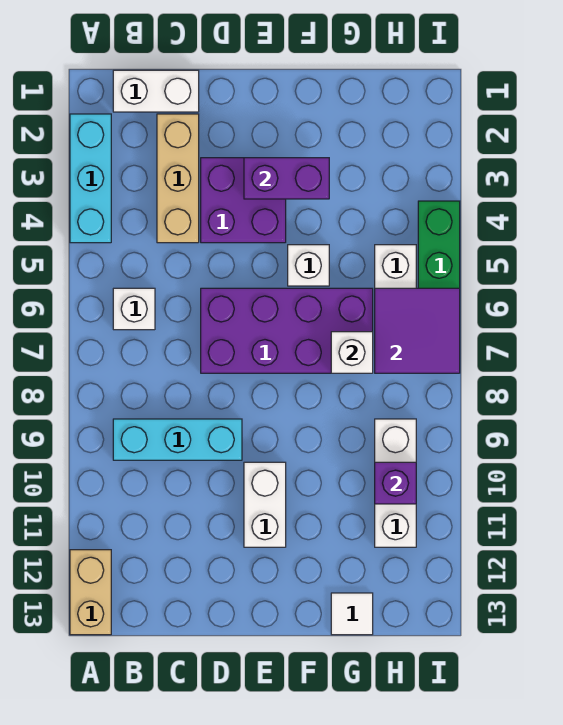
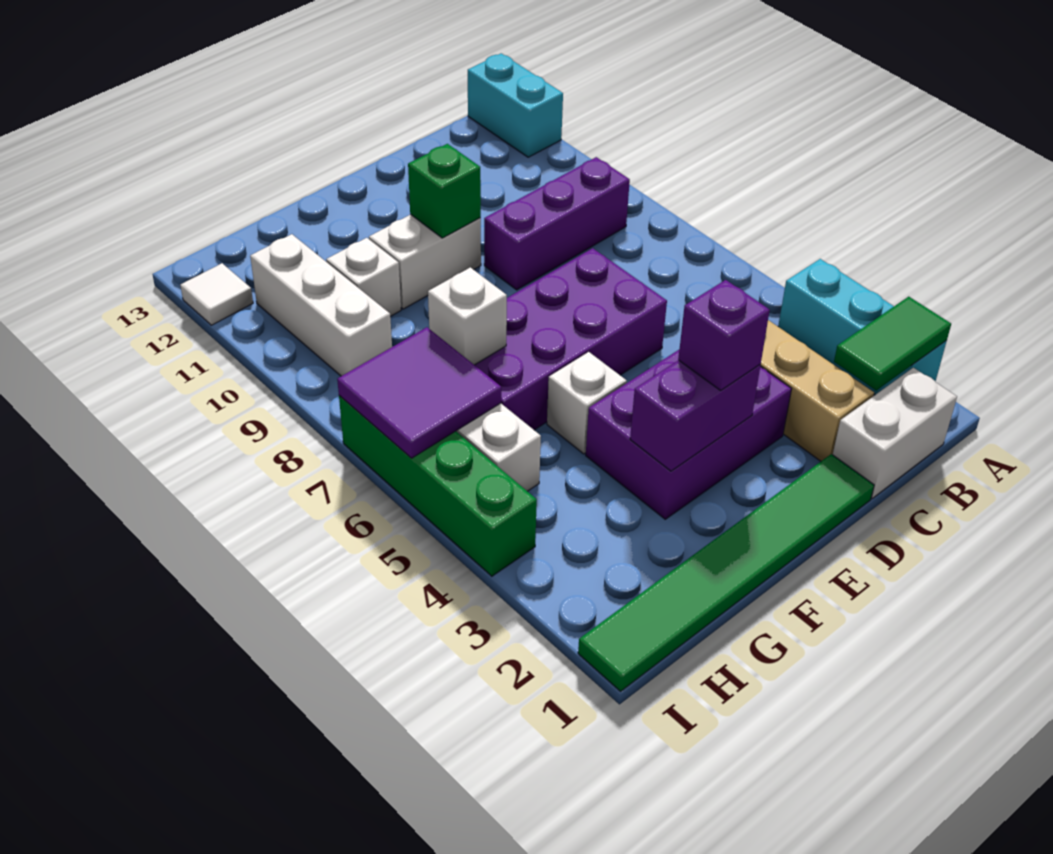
none -> green tile A2:B2 level 2
tan brick A12:A13 level 1 -> cyan brick A12:A13 level 1
white brick B6 level 1 -> white brick G10 level 1
cyan brick B9:D9 level 1 -> purple brick B9:D9 level 1
none -> green tile D1:I1 level 1
purple brick D3:E4 level 1 -> purple brick D3:F4 level 1
white brick E10:E11 level 1 -> white brick E10:F10 level 1
none -> green brick E10 level 2
white tile G13 level 1 -> white tile I12 level 1
purple brick H10 level 2 -> purple brick E3 level 3

